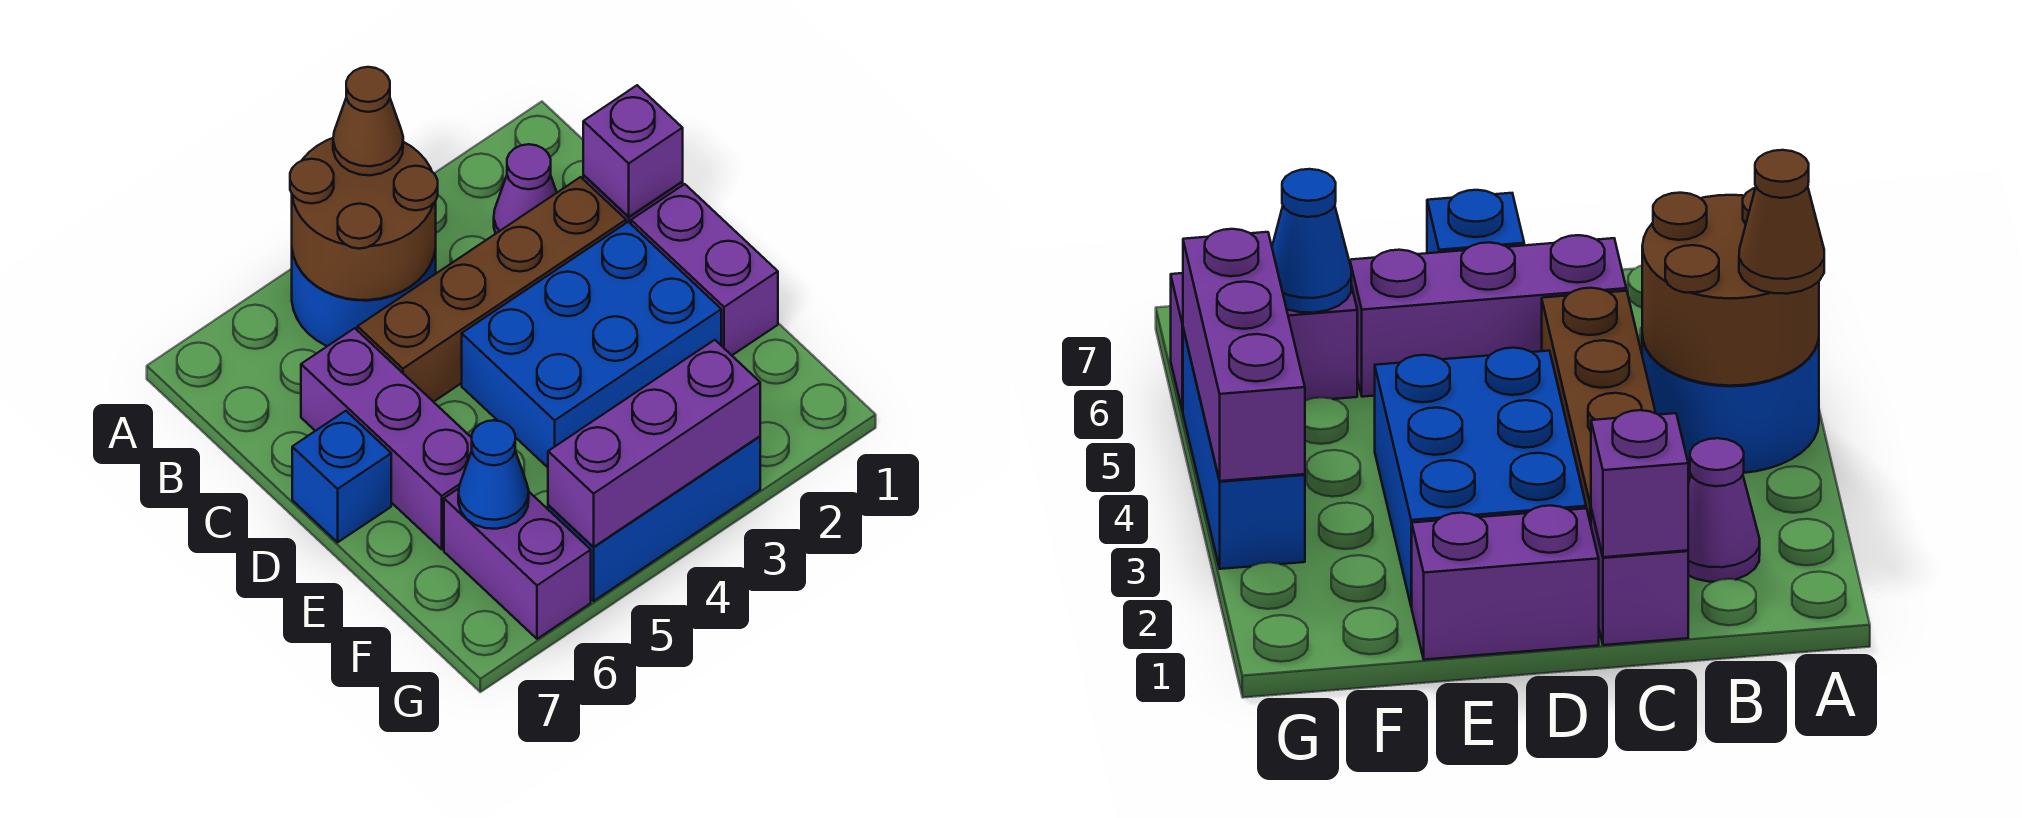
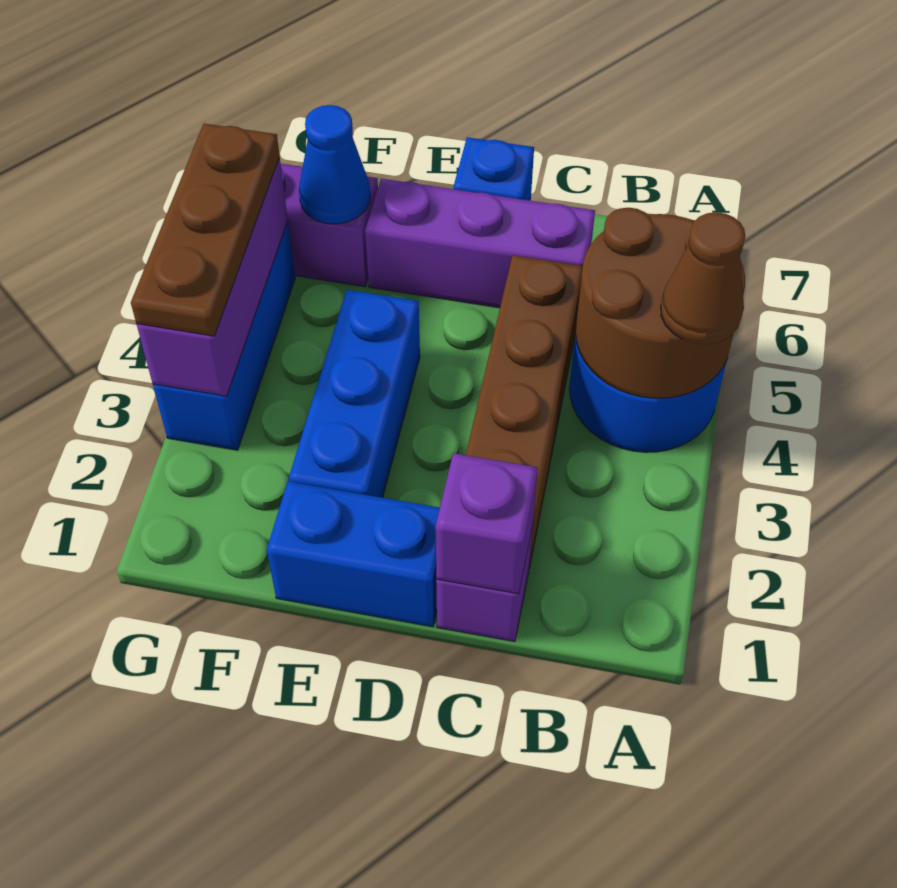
purple cone B2 level 1 -> none
purple brick D1:E1 level 1 -> blue brick D1:E1 level 1
blue brick D2:E4 level 1 -> blue brick E2:E4 level 1
none -> brown plate G3:G5 level 3

